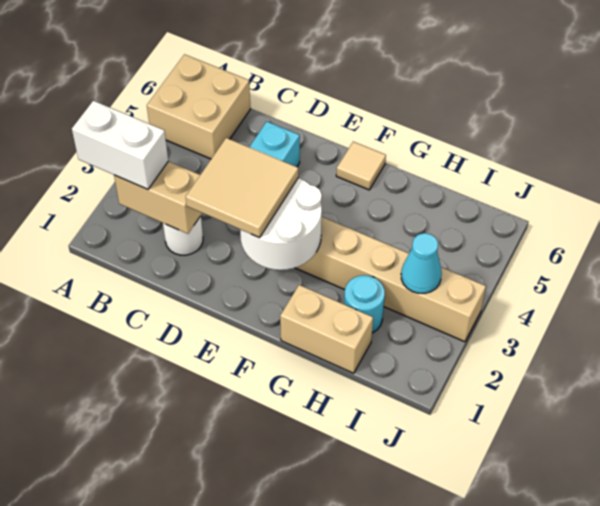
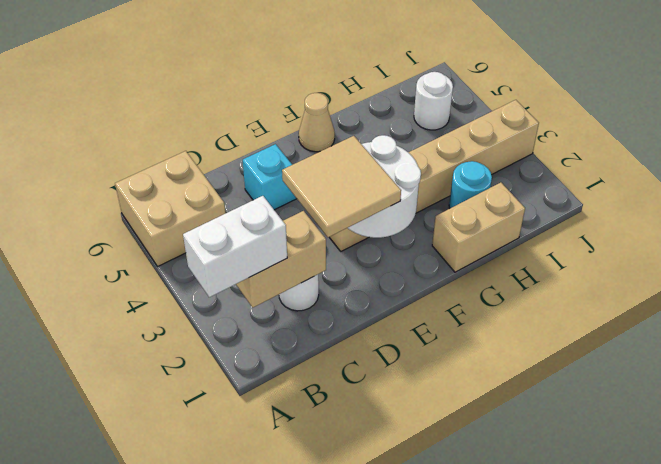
tan tile F6 level 1 -> tan cone F6 level 1
cyan cone I3 level 2 -> none
none -> white round brick I5 level 1

